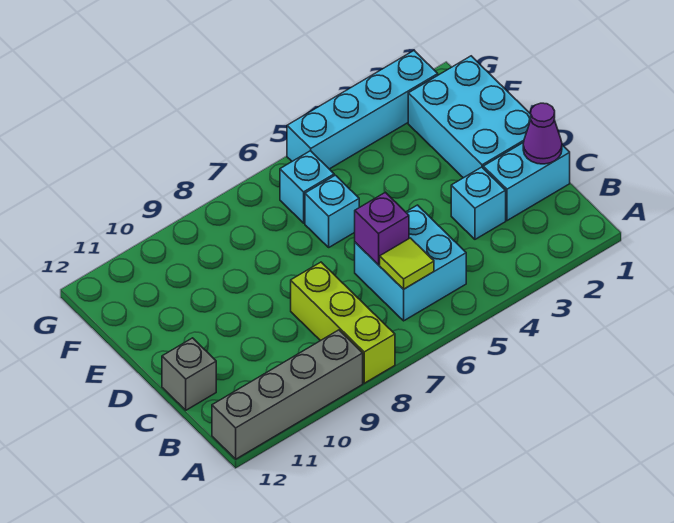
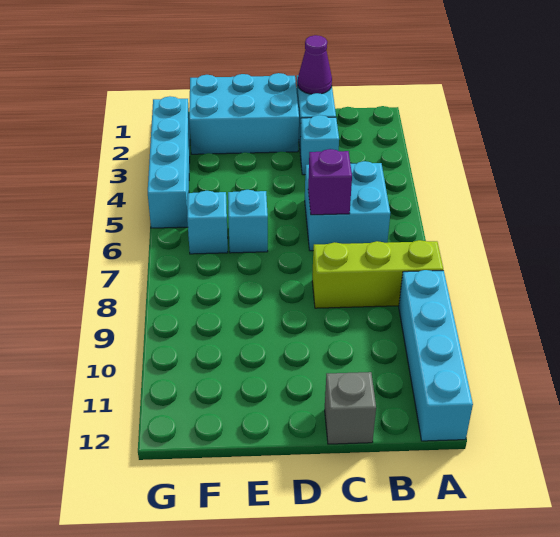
grey brick A9:A12 level 1 -> cyan brick A9:A12 level 1
lime tile B6 level 2 -> none

